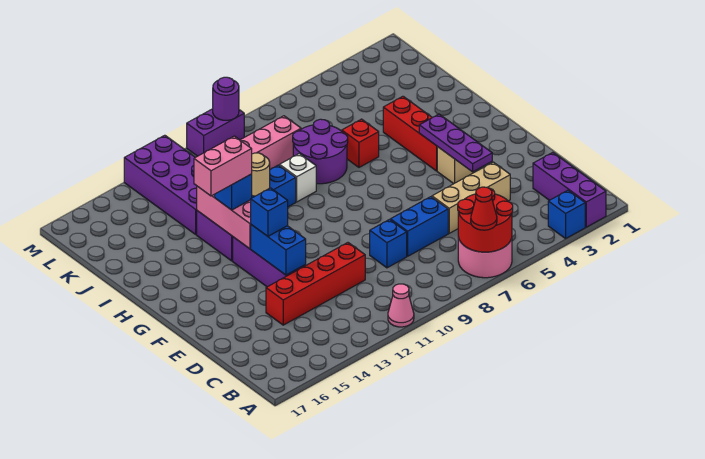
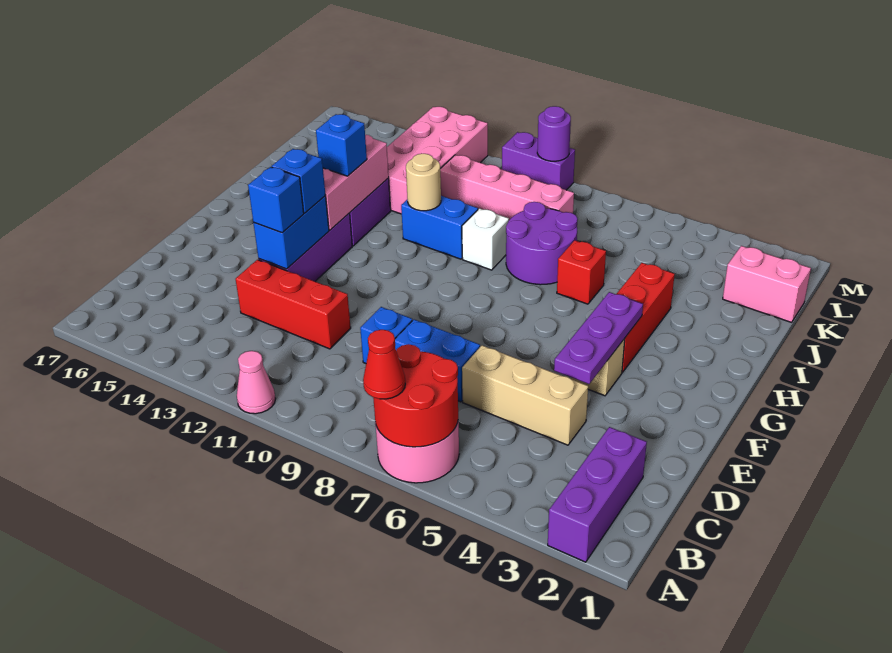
blue brick A3 level 1 -> blue brick E13 level 3
red brick D11:D14 level 1 -> red brick D11:D13 level 1
pink brick H13:H14 level 4 -> pink brick K1:K2 level 1
purple brick J12:M13 level 1 -> pink brick J12:M13 level 1

